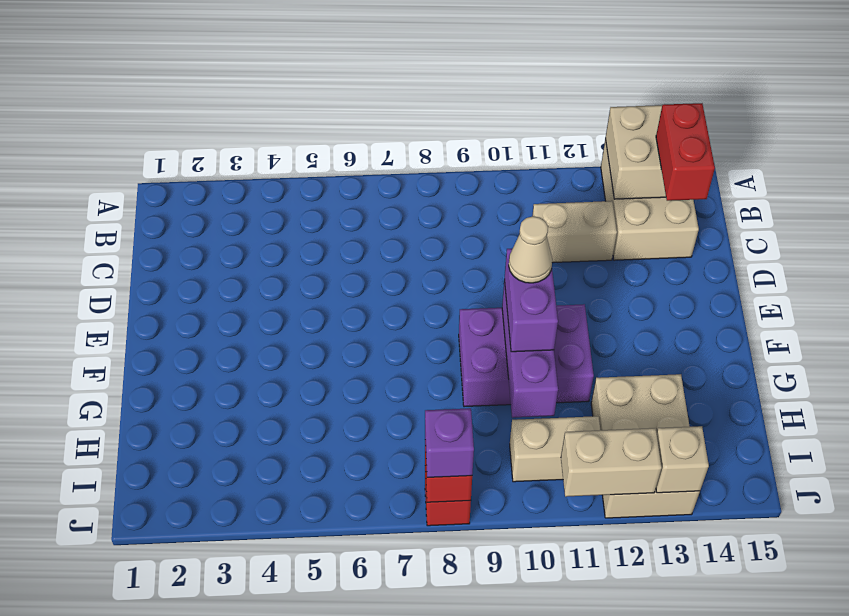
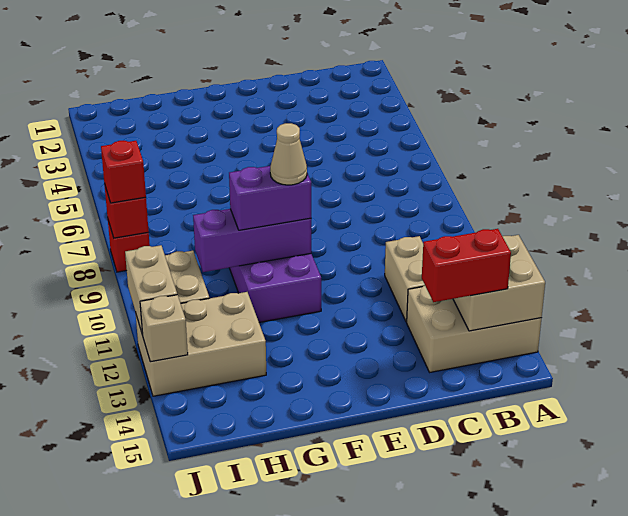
purple brick J8 level 3 -> red brick J8 level 3

